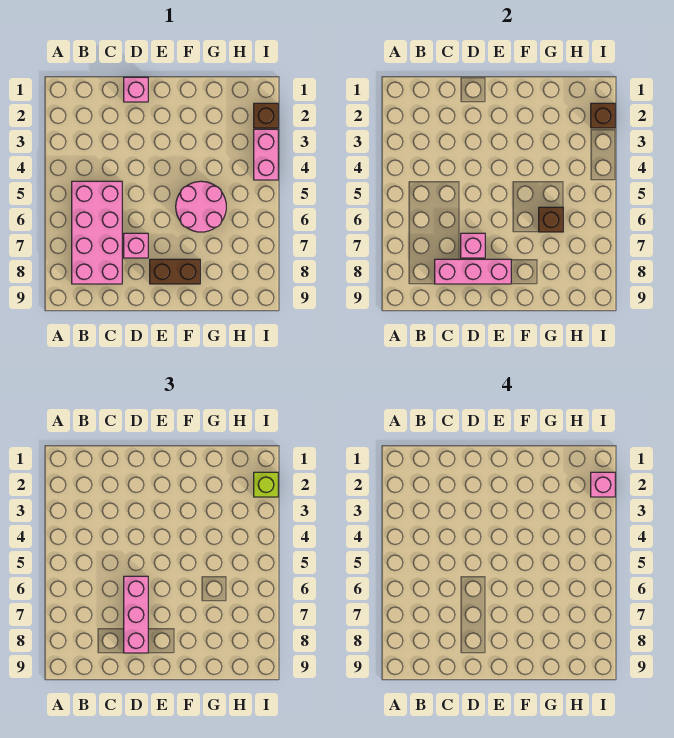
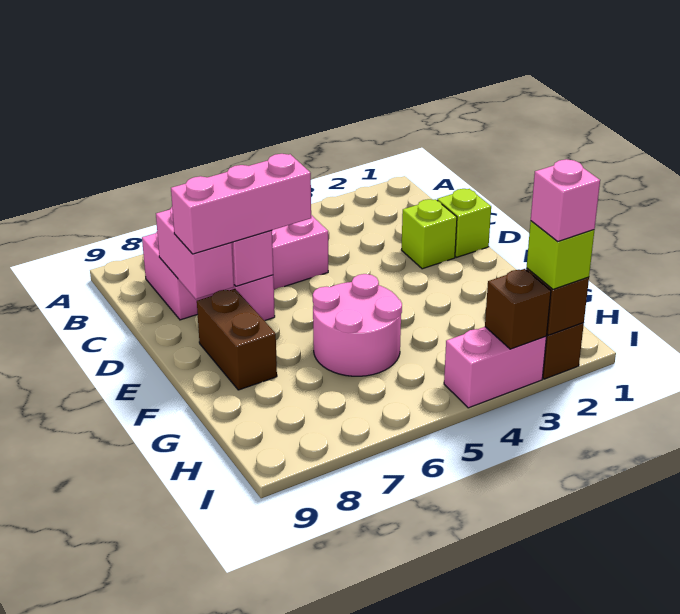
pink brick C8:E8 level 2 -> pink brick C8:D8 level 2
pink brick D1 level 1 -> lime brick D1 level 1
none -> lime brick D2 level 1
brown brick G6 level 2 -> brown brick I3 level 2

